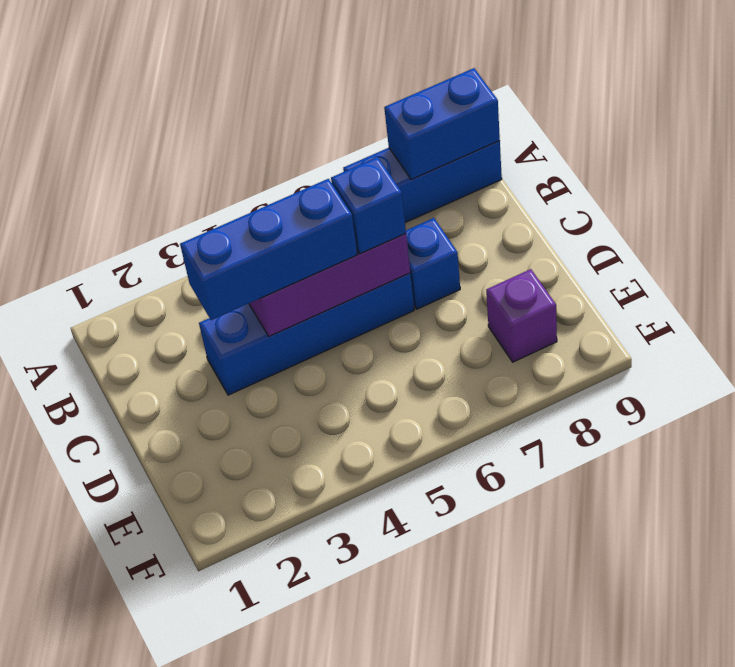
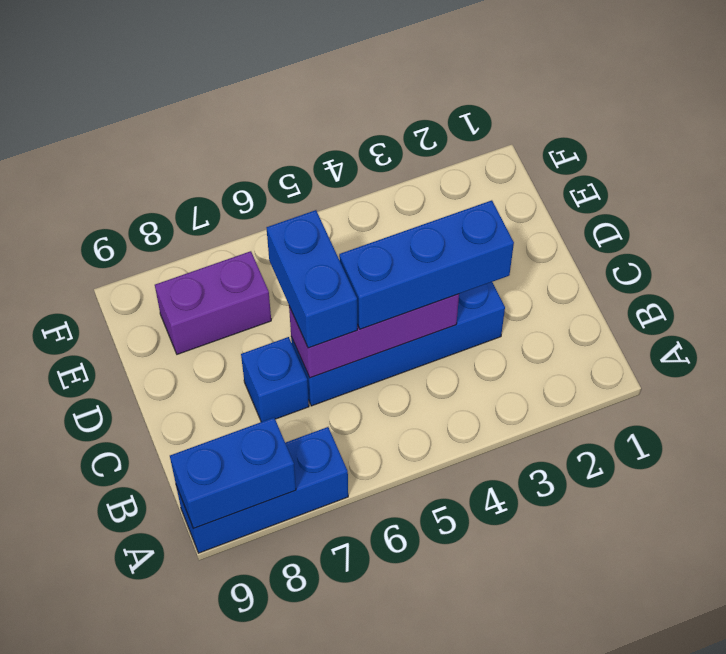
blue brick C6 level 3 -> blue brick C6:D6 level 3
purple brick E8 level 1 -> purple brick E7:E8 level 1

